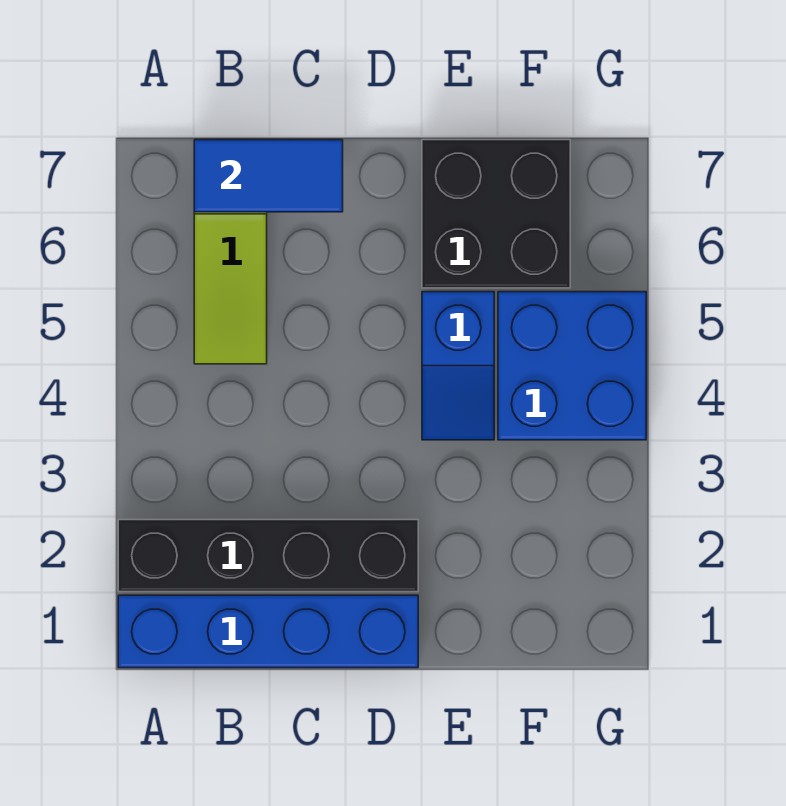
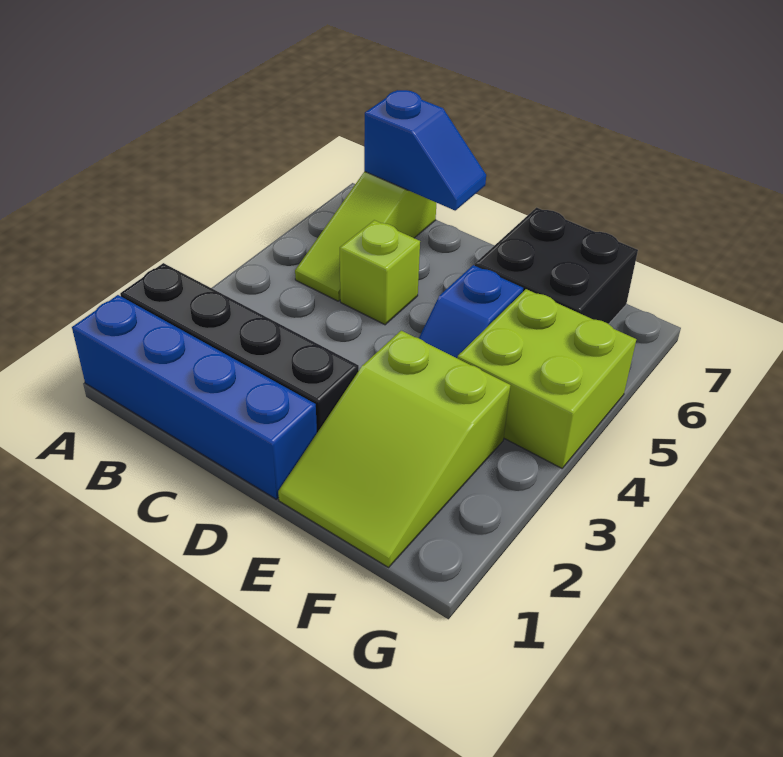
blue tile B7:C7 level 2 -> blue slope B7:C7 level 2 top B
none -> lime brick C5 level 1
none -> lime slope E1:F3 level 1 top 3
blue brick F4:G5 level 1 -> lime brick F4:G5 level 1

